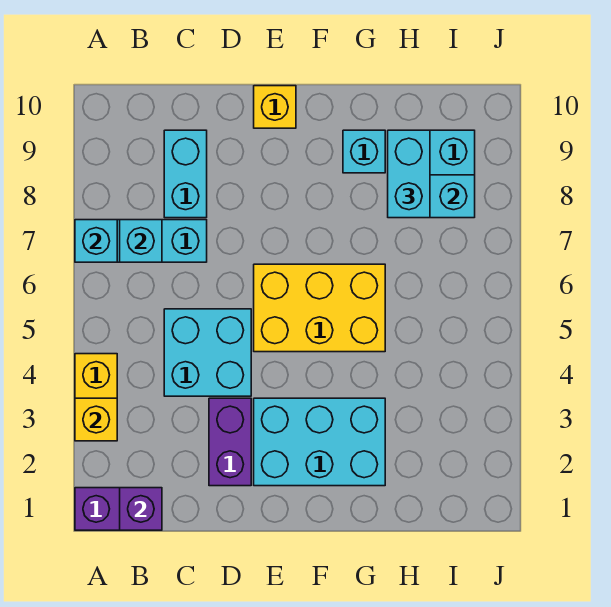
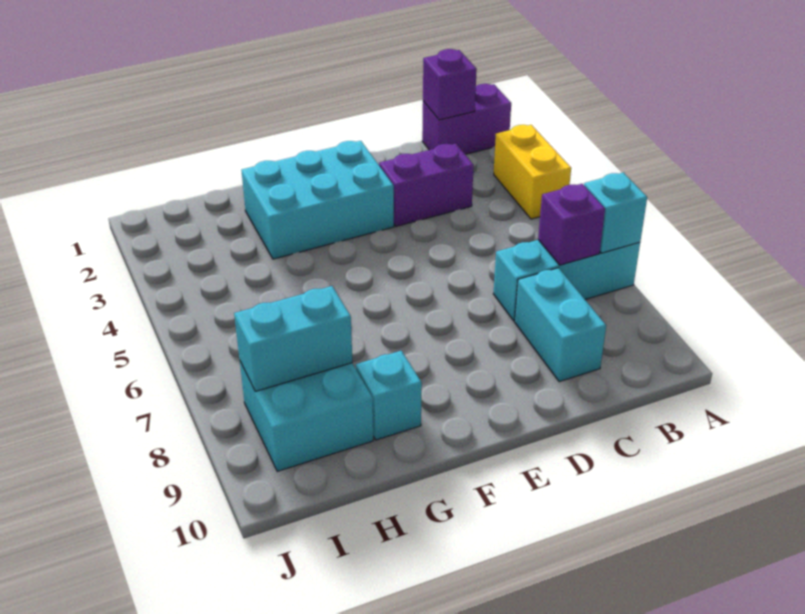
yellow brick A3 level 2 -> none
cyan brick B7 level 2 -> purple brick B7 level 2
cyan brick C4:D5 level 1 -> none
purple brick D2:D3 level 1 -> purple brick C3:D3 level 1
yellow brick E5:G6 level 1 -> none
yellow brick E10 level 1 -> none
cyan brick H8:H9 level 3 -> none

